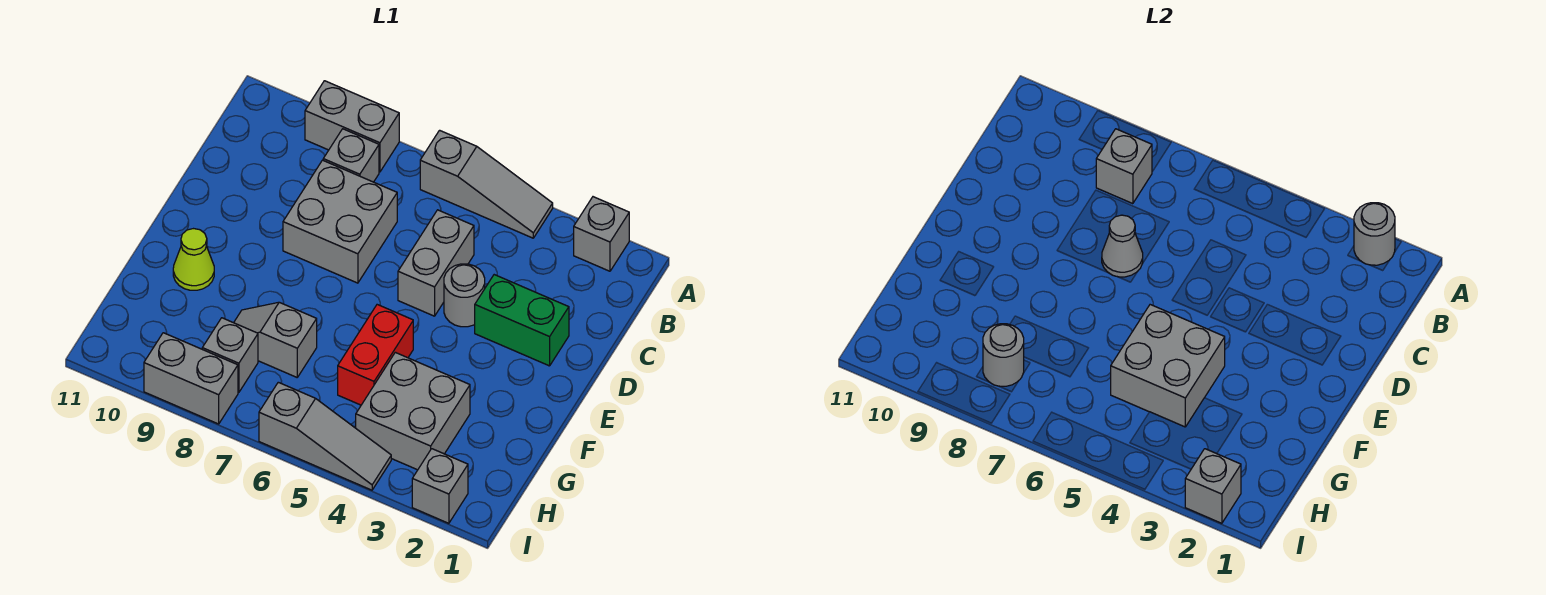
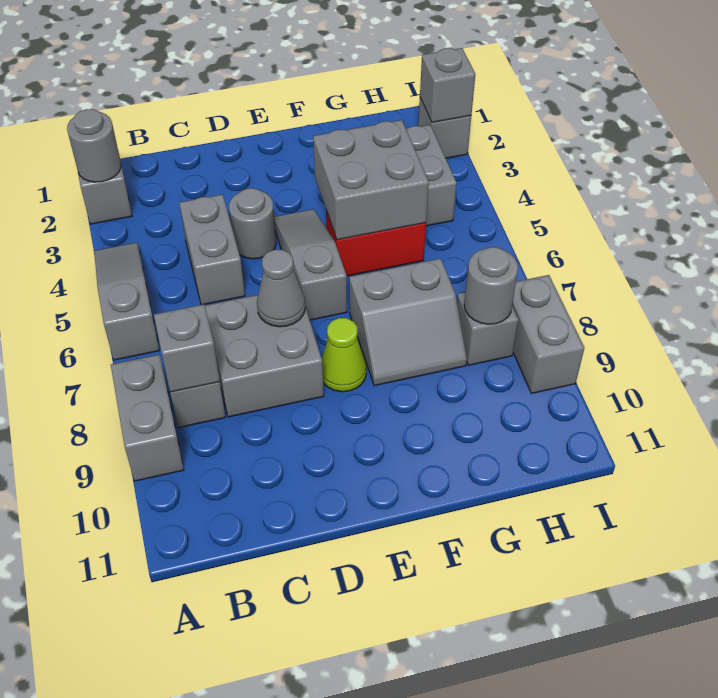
grey brick C5:D5 level 1 -> grey brick C4:C5 level 1
green brick D2:D3 level 1 -> none
lime cone F10 level 1 -> lime cone E8 level 1
grey slope G7:G8 level 1 top 7 -> grey slope F7:G8 level 1 top 7
grey slope I4:I6 level 1 top 6 -> grey slope E4:E6 level 1 top 6

